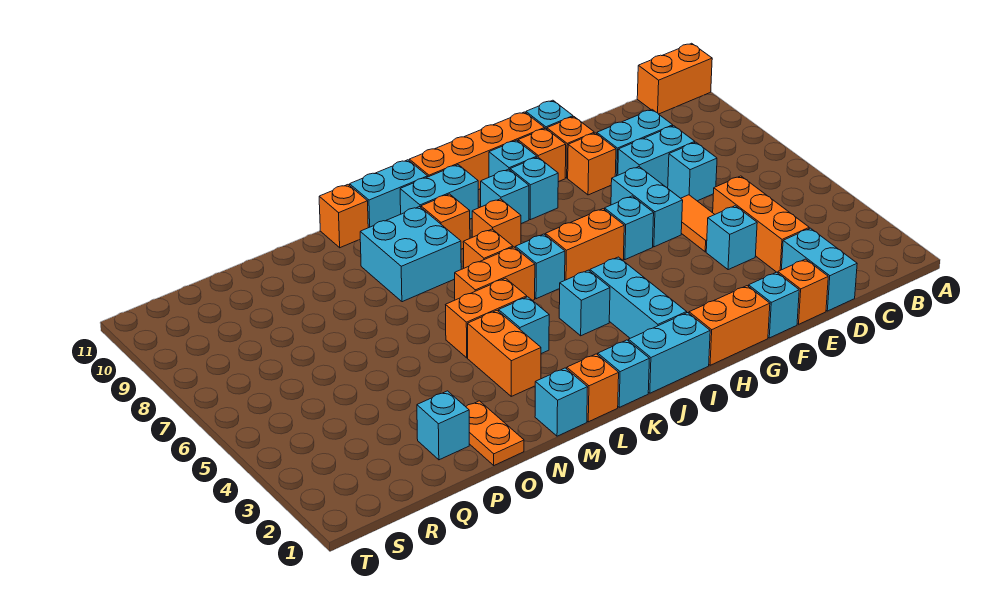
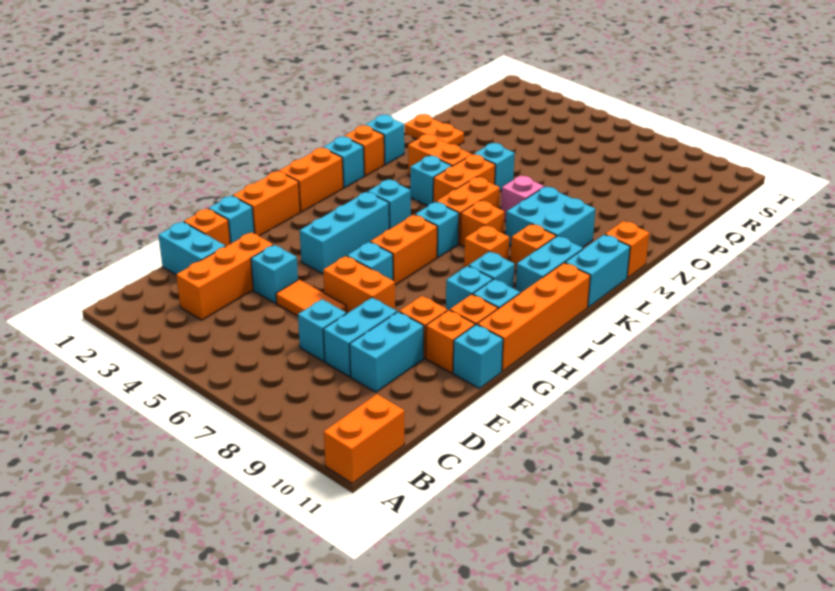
orange brick D3:D5 level 1 -> orange brick C3:E3 level 1
cyan brick F6:F7 level 1 -> orange brick F6:F7 level 1
cyan brick I1:J1 level 1 -> orange brick I1:J1 level 1
cyan brick I2:I4 level 1 -> cyan brick G4:I4 level 1
none -> pink brick M7 level 1
cyan brick P2 level 1 -> cyan brick N5 level 1

